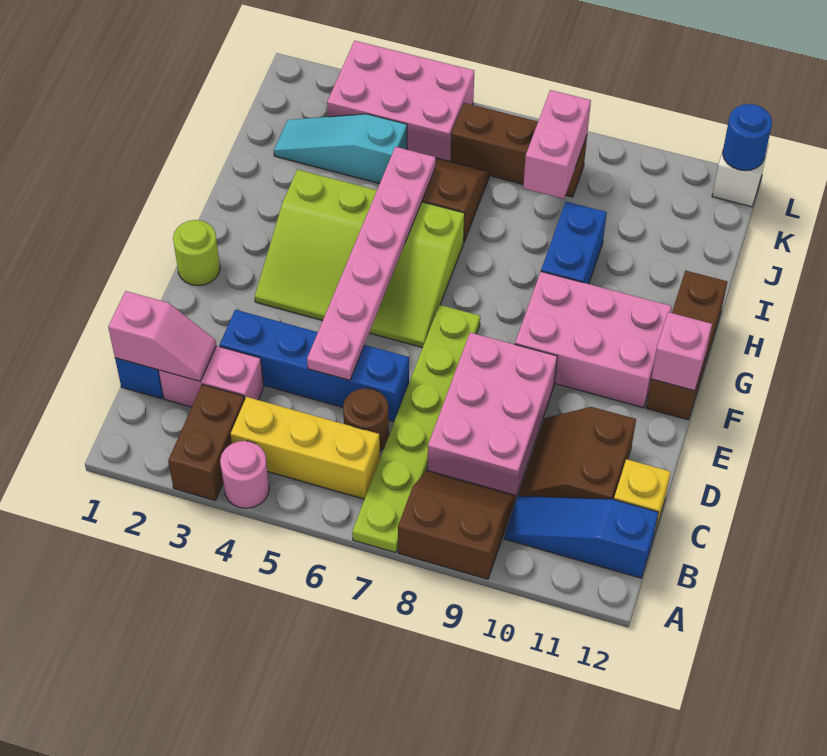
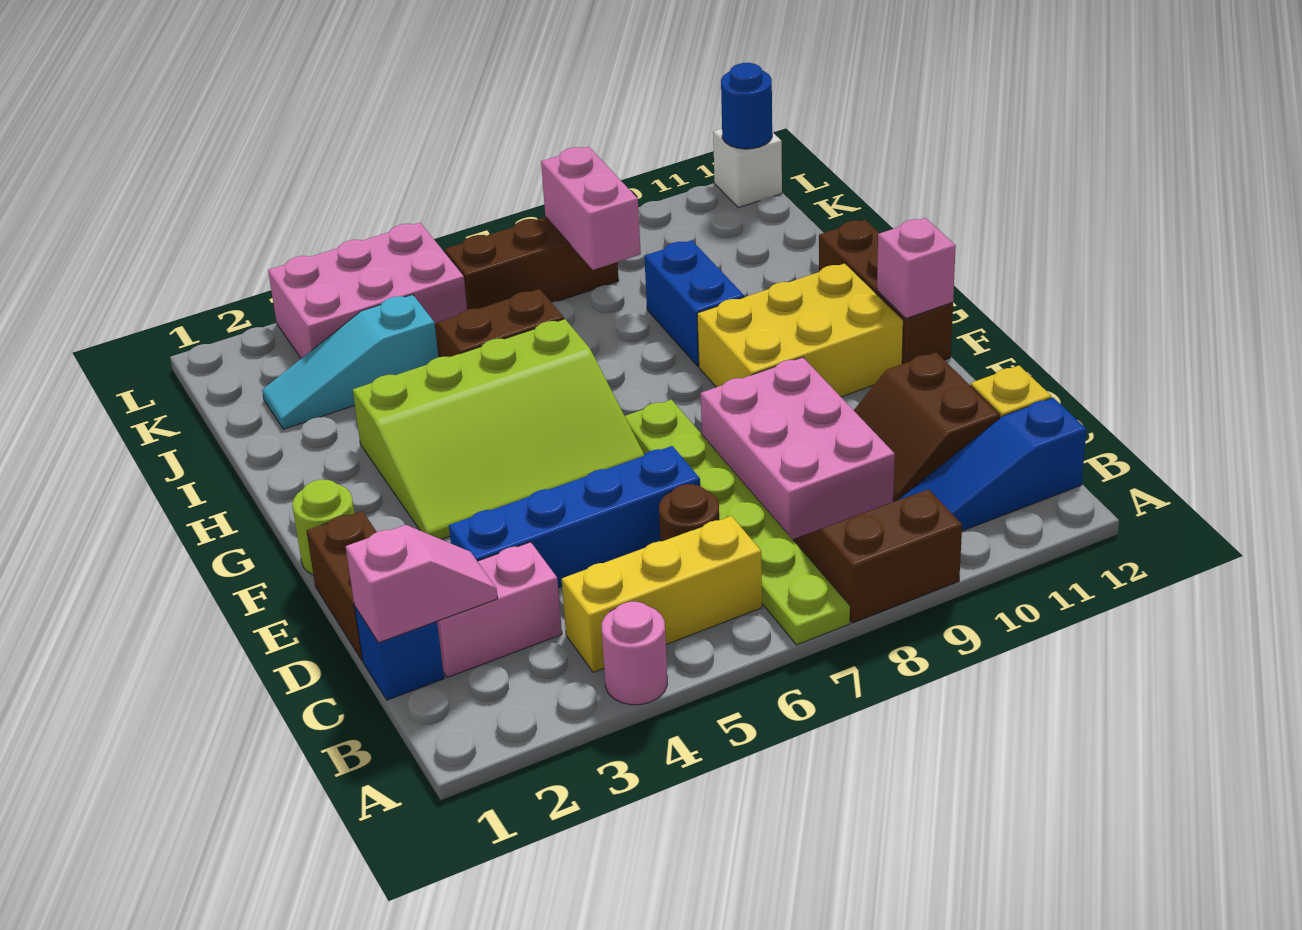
brown brick A3:B3 level 1 -> brown brick D1:E1 level 1
pink plate D5:I5 level 2 -> none
pink brick F9:G11 level 1 -> yellow brick F9:G11 level 1

